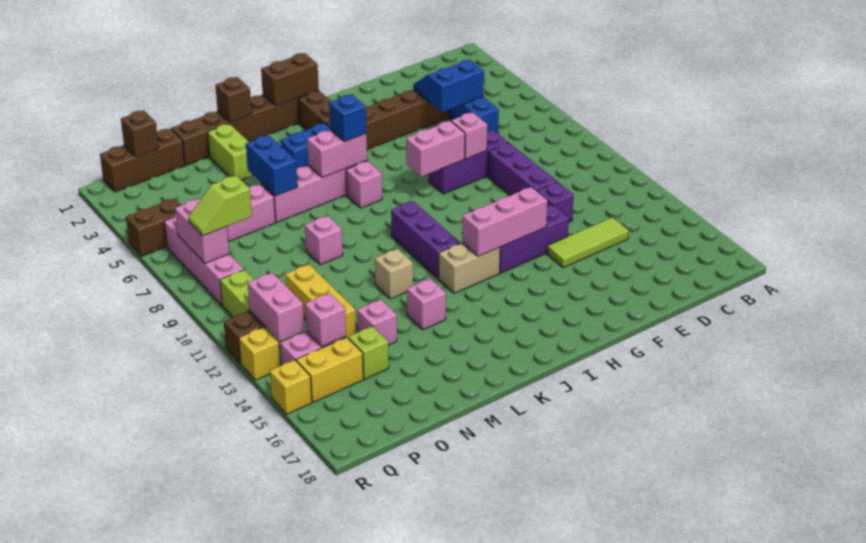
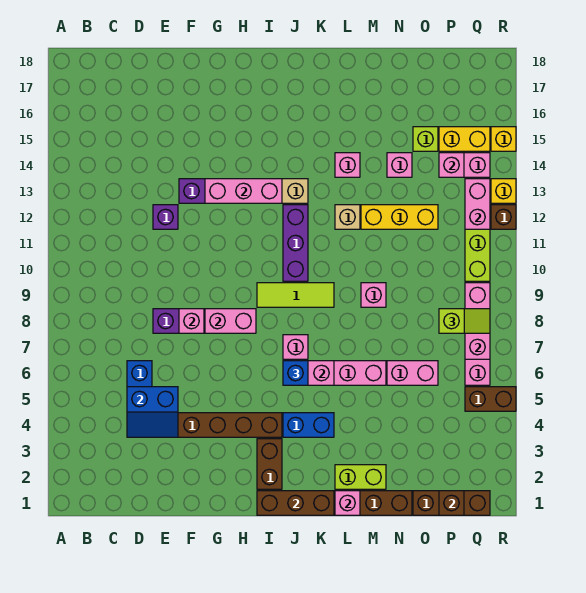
lime tile D14:F14 level 1 -> lime tile I9:K9 level 1
purple brick E9:E11 level 1 -> none
brown brick I1:J1 level 2 -> brown brick I1:K1 level 2
brown brick L1 level 2 -> pink brick L1 level 2
lime brick M2:M3 level 1 -> lime brick L2:M2 level 1
blue brick M5:M6 level 2 -> none
yellow brick O11:O13 level 1 -> yellow brick M12:O12 level 1

